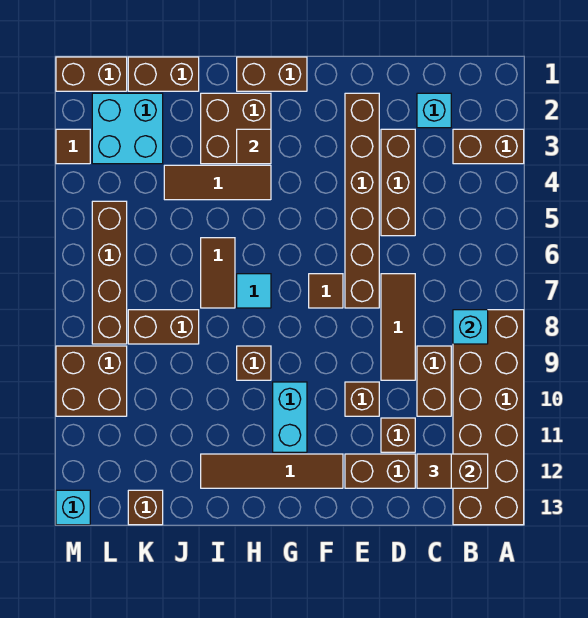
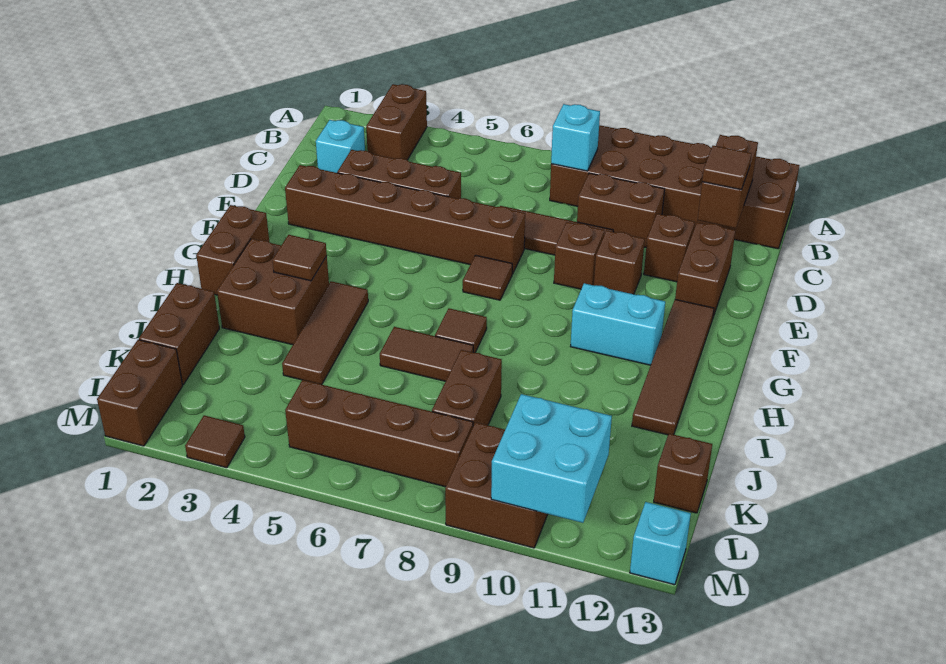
cyan tile H7 level 1 -> brown tile H7 level 1
brown brick H9 level 1 -> brown brick E9 level 1
cyan brick K2:L3 level 1 -> cyan brick L10:M11 level 2

